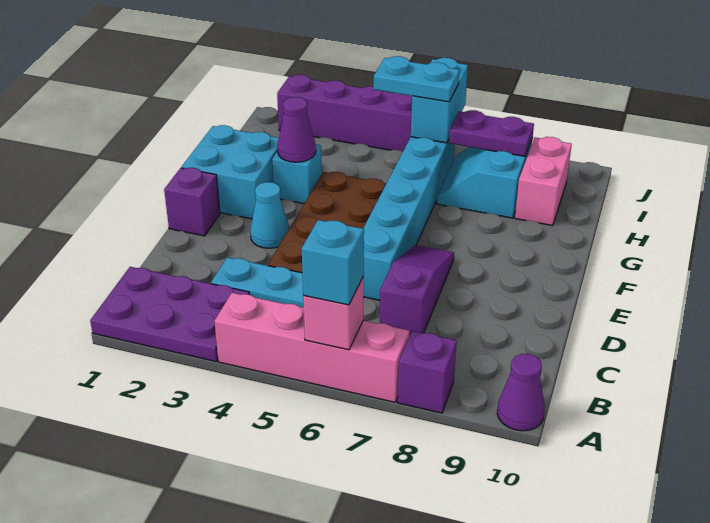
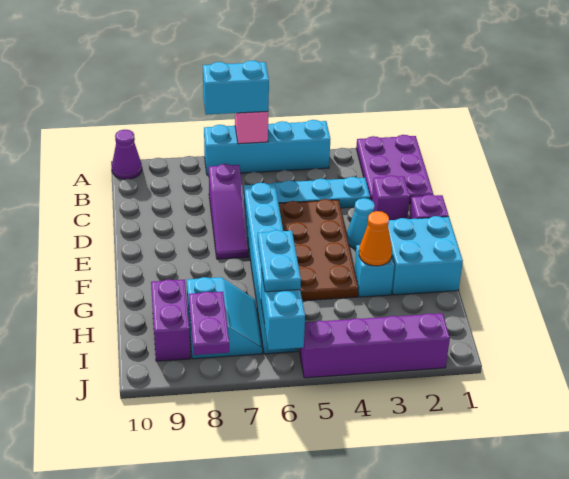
purple plate A1:B3 level 1 -> purple plate A1:C2 level 1
pink brick A4:A7 level 1 -> cyan brick A4:A7 level 1
cyan brick A6 level 3 -> cyan brick A6:A7 level 3
purple brick A8 level 1 -> purple brick D2 level 1
purple cone G3 level 2 -> orange cone G3 level 2
pink brick H9:I9 level 1 -> purple brick H9:I9 level 1
cyan plate I5:I6 level 3 -> cyan plate H6:I6 level 3
purple plate I7:I8 level 2 -> purple plate I8:J8 level 2

